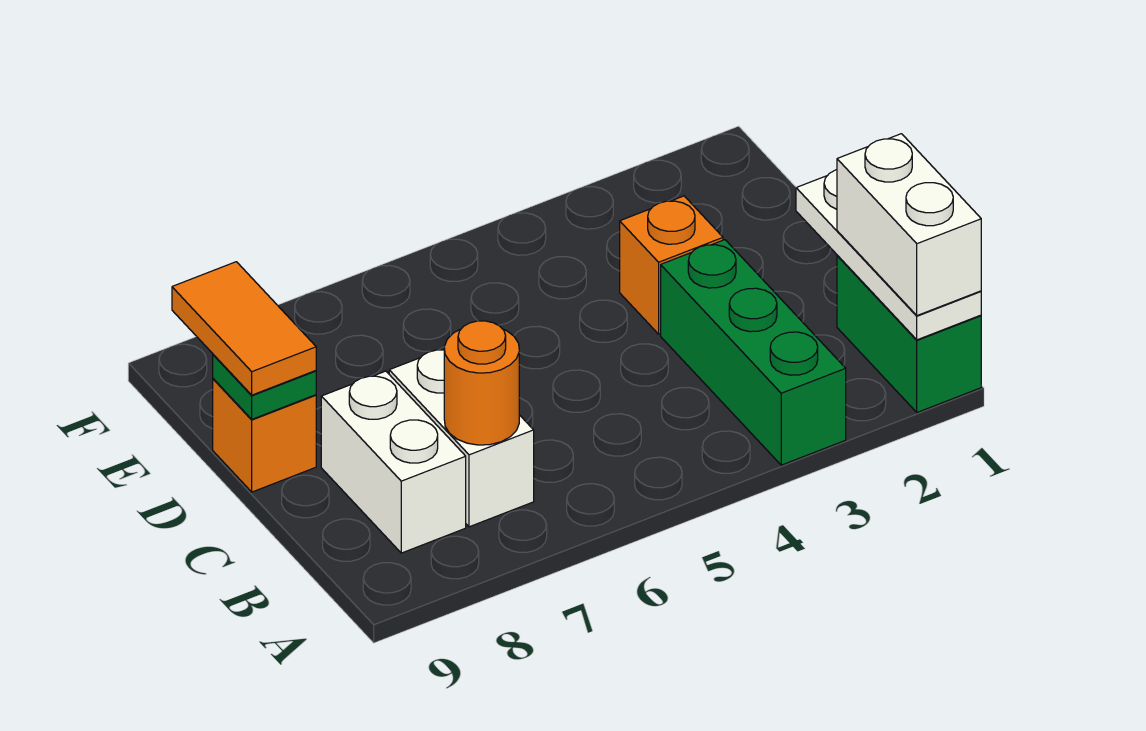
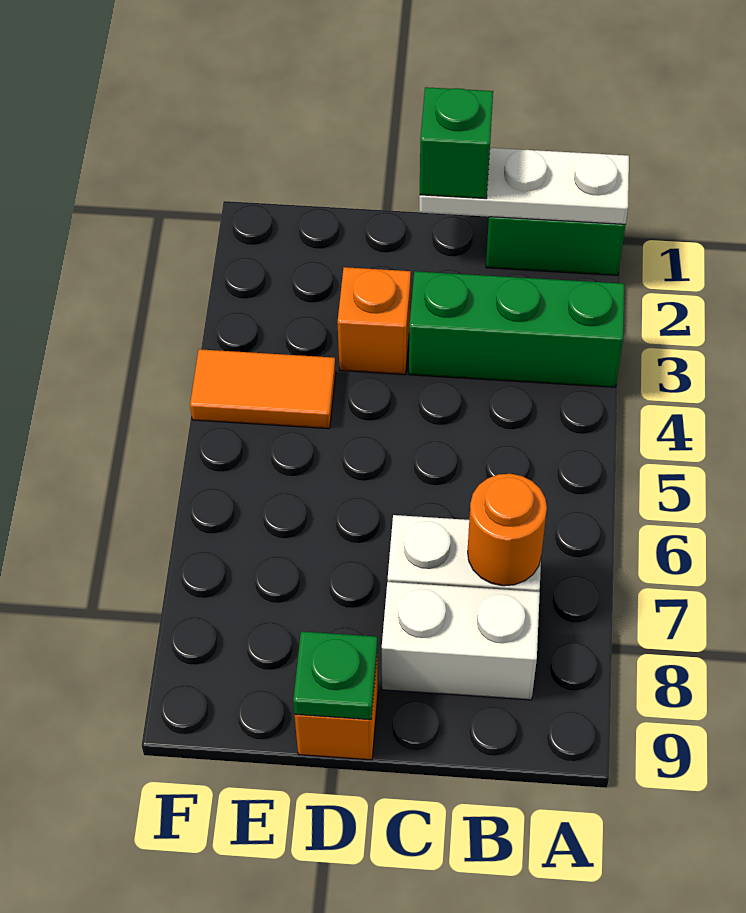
white brick A1:B1 level 3 -> none
none -> green brick C1 level 3
orange tile D9:E9 level 3 -> orange tile E4:F4 level 1

